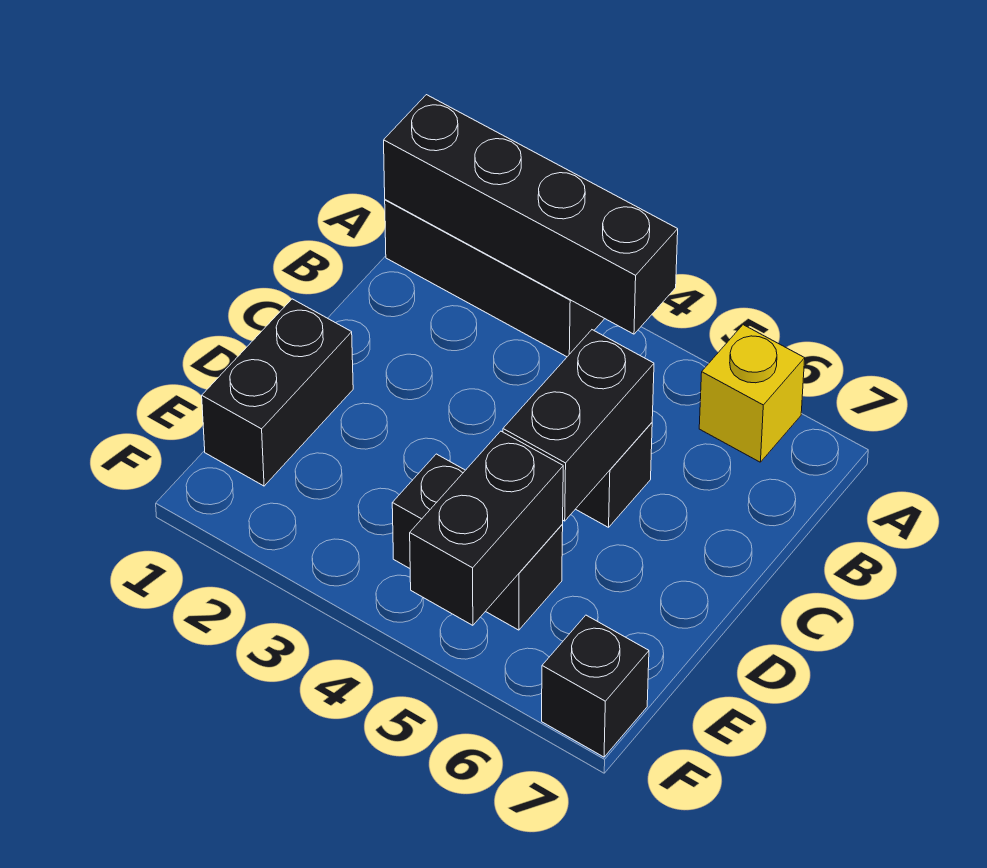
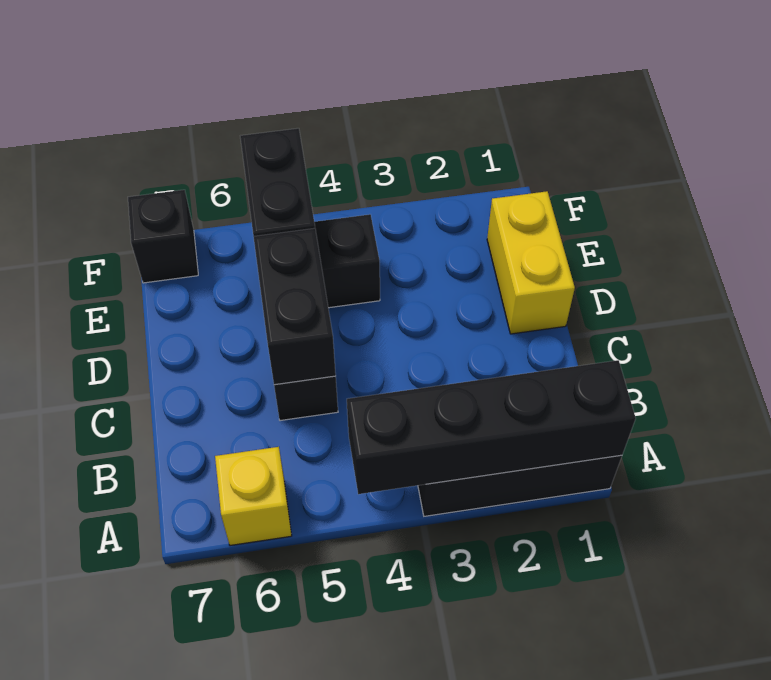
black brick D1:E1 level 1 -> yellow brick D1:E1 level 1

